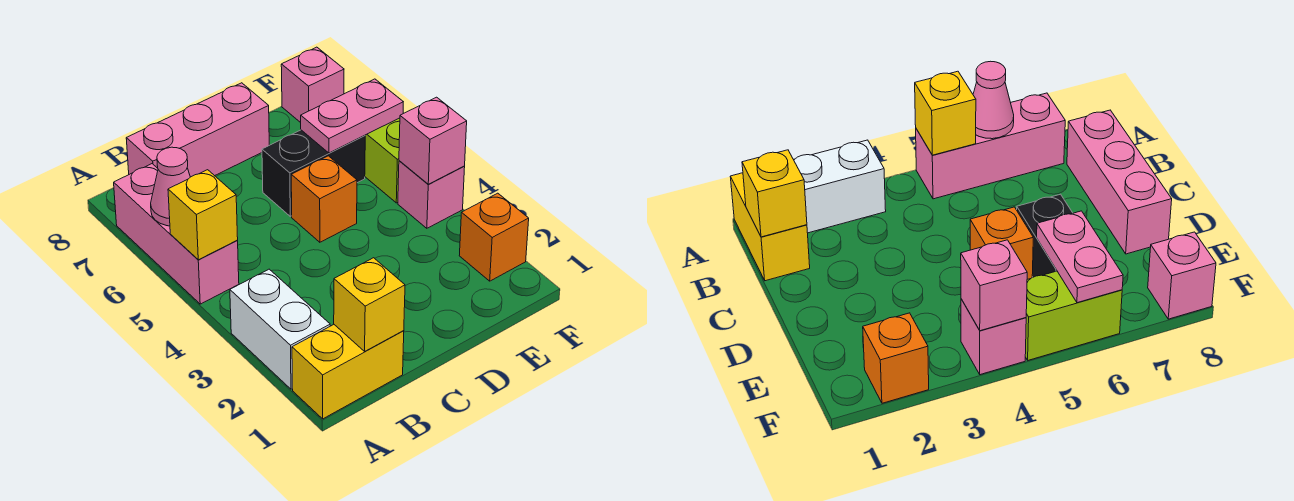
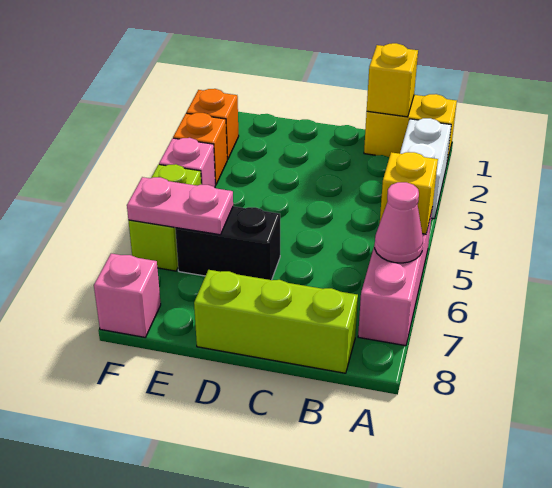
pink brick B8:D8 level 1 -> lime brick B8:D8 level 1
orange brick D5 level 1 -> orange brick F3 level 1
pink brick F4 level 2 -> none

